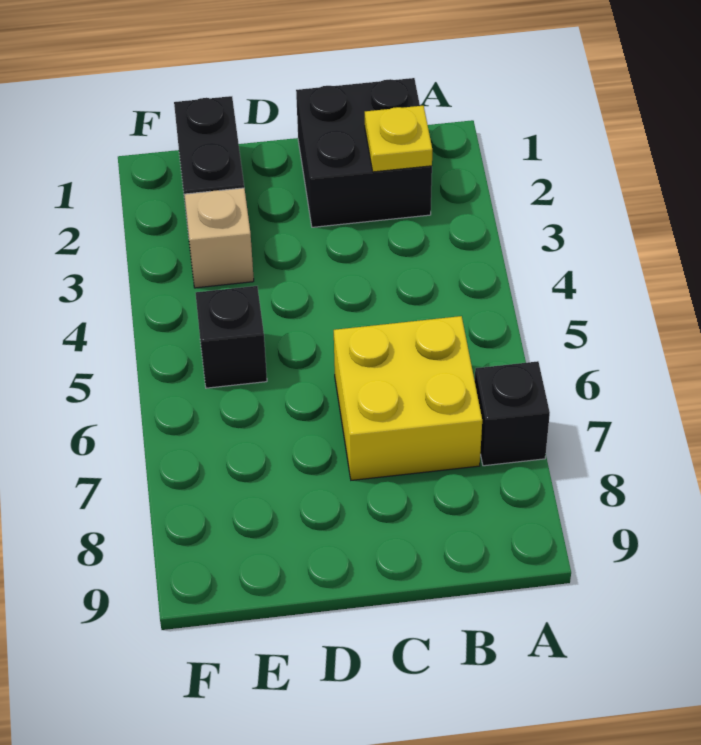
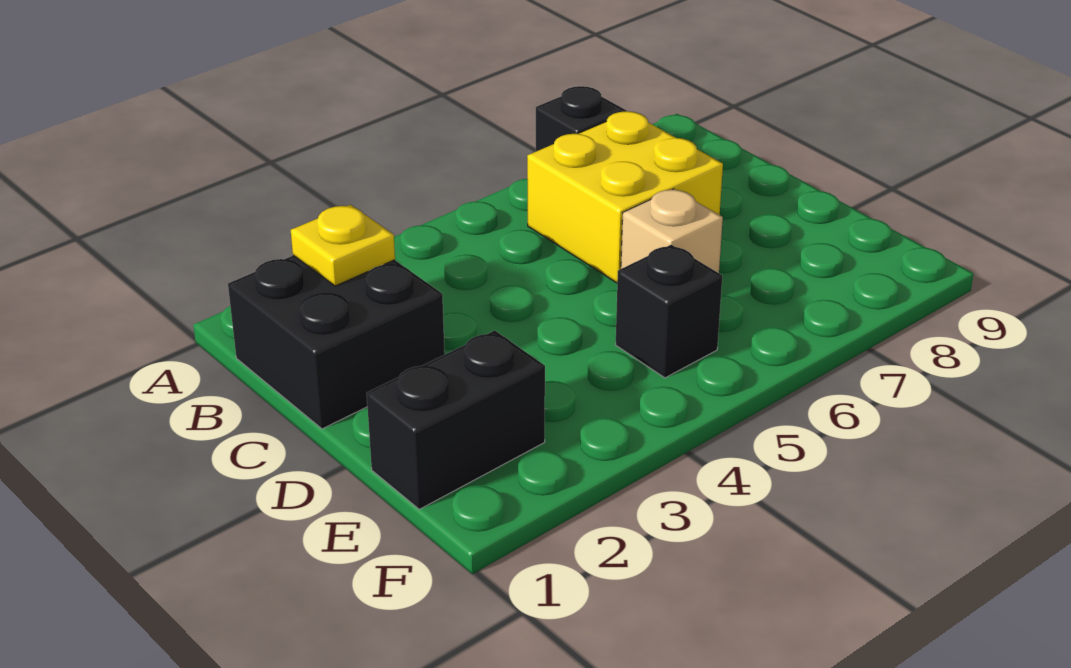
tan brick E3 level 1 -> tan brick D6 level 1

